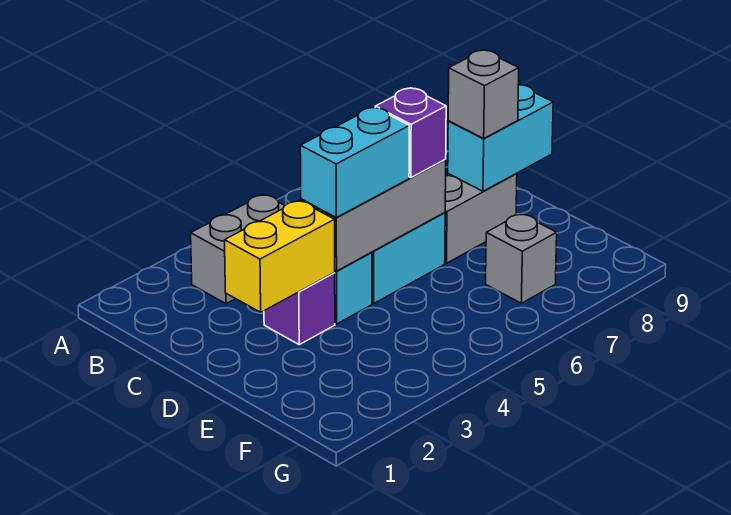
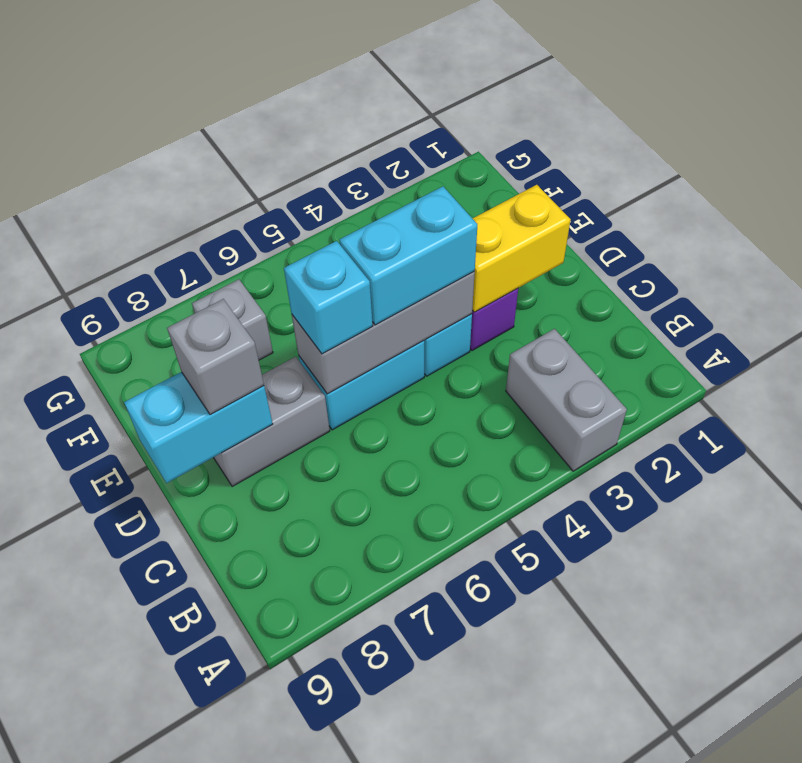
grey brick B3:B4 level 1 -> grey brick A3:B3 level 1
purple brick D6 level 3 -> cyan brick D6 level 3

